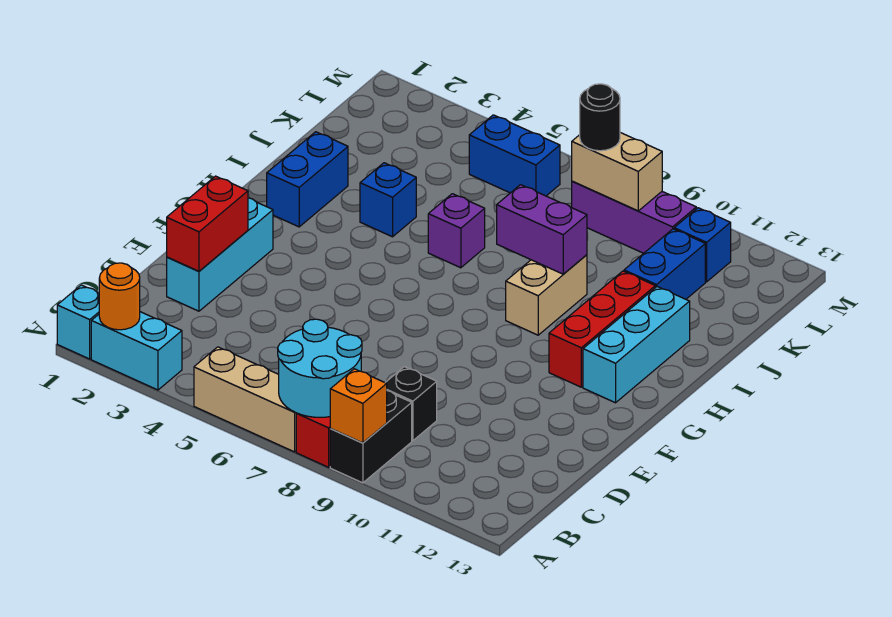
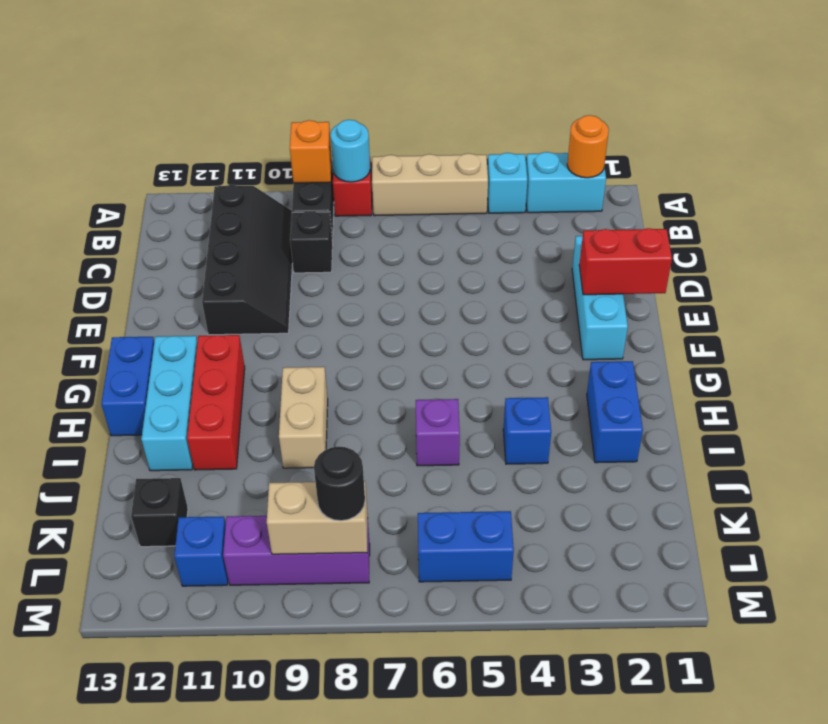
cyan brick A1 level 1 -> cyan brick A4 level 1
cyan round brick A7:B8 level 2 -> cyan round brick A8 level 2
none -> black slope B10:E11 level 1 top 11
red brick D2:E2 level 2 -> red brick E1:E2 level 2
purple brick I8:I9 level 2 -> none
blue brick J11:K11 level 1 -> blue brick G13:H13 level 1
none -> black brick K12 level 1

